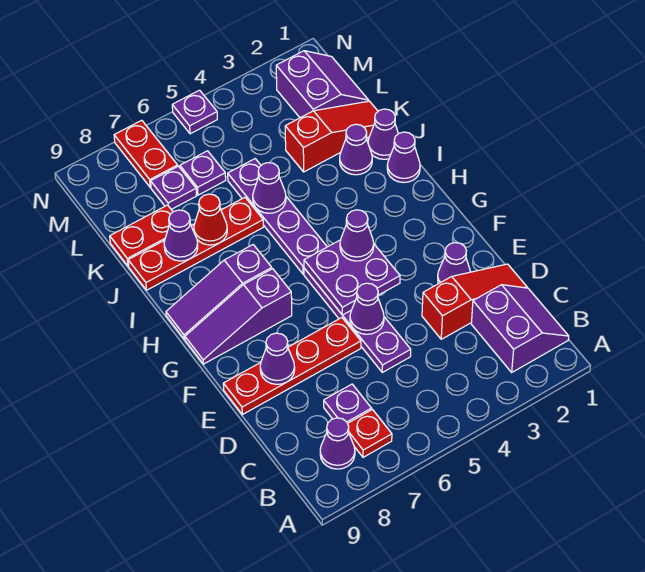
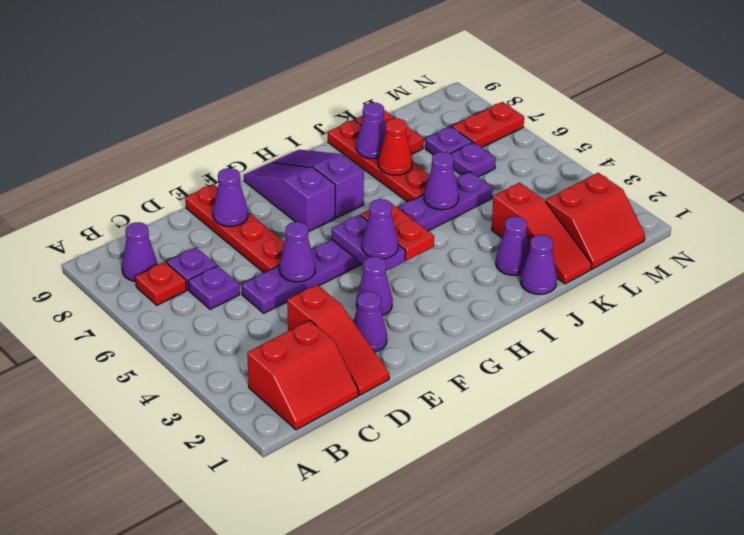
purple slope B1:C2 level 1 top 2 -> red slope B1:C2 level 1 top 2
purple plate F4:G5 level 2 -> purple plate G4:G5 level 2
none -> red plate H4:H5 level 2
purple cone I1 level 1 -> purple cone F3 level 1
purple slope L1:M2 level 1 top 2 -> red slope L1:M2 level 1 top 2
purple plate N5 level 1 -> purple plate C6 level 1

